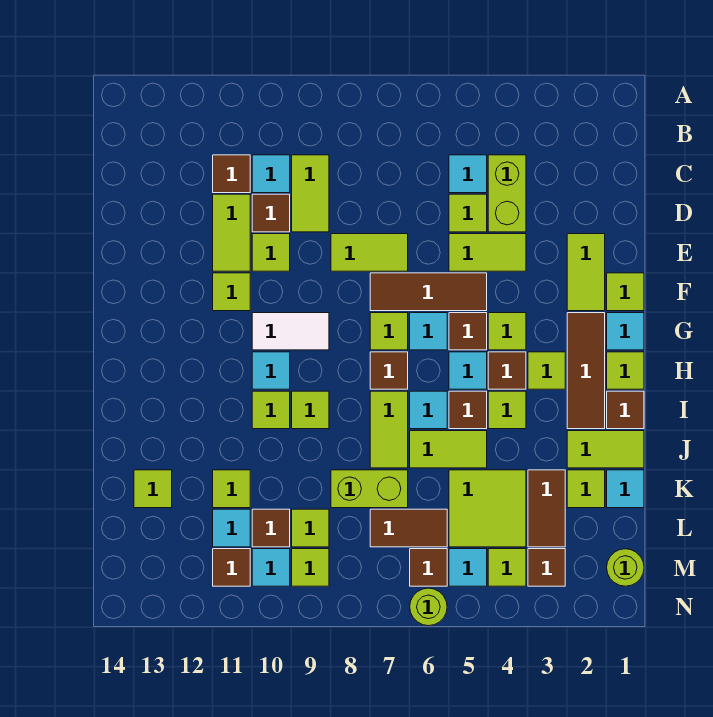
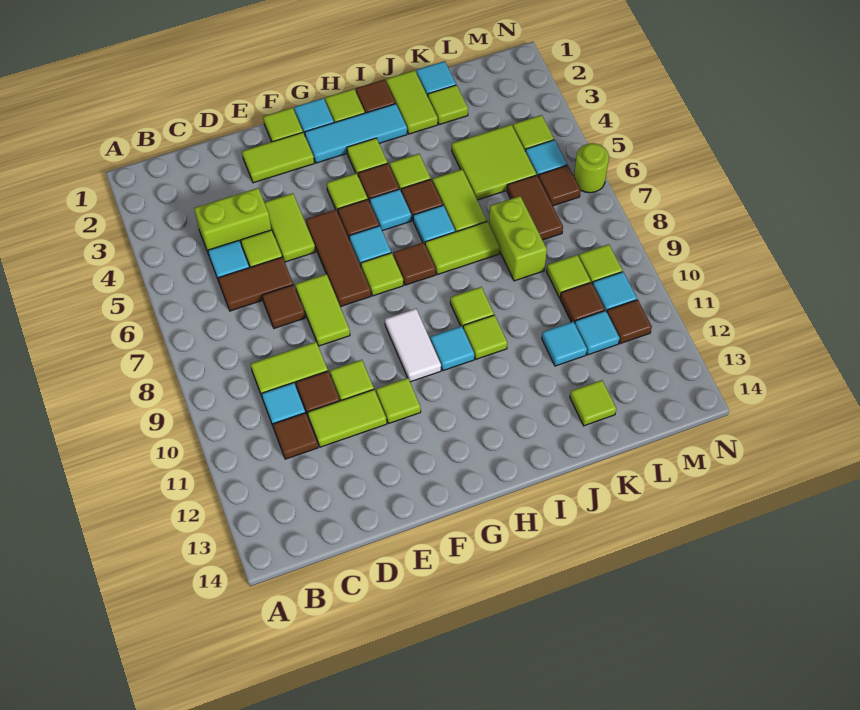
brown tile G2:I2 level 1 -> cyan tile G2:I2 level 1
brown tile K3:L3 level 1 -> brown tile C6:D6 level 1
lime tile K11 level 1 -> cyan tile K11 level 1
lime round brick M1 level 1 -> none
brown tile M3 level 1 -> brown tile D7 level 1

